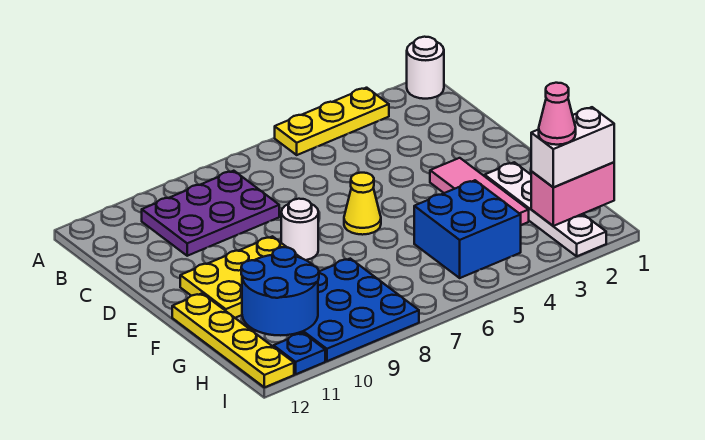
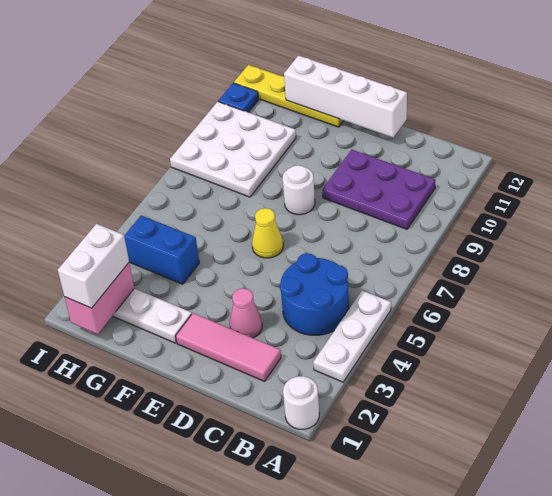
yellow plate A3:A5 level 1 -> white plate A3:A5 level 1
purple plate B8:C10 level 1 -> purple plate B9:D10 level 1
none -> white brick D12:G12 level 2
pink tile E3:G3 level 1 -> pink tile C2:E2 level 1
yellow plate E9:F11 level 1 -> none
blue brick G4:H5 level 1 -> blue brick G4:H4 level 1
blue plate G8:I10 level 1 -> white plate G8:I10 level 1
blue round brick G10:H11 level 2 -> blue round brick B4:C5 level 1
pink cone H2 level 4 -> pink cone D3 level 1

